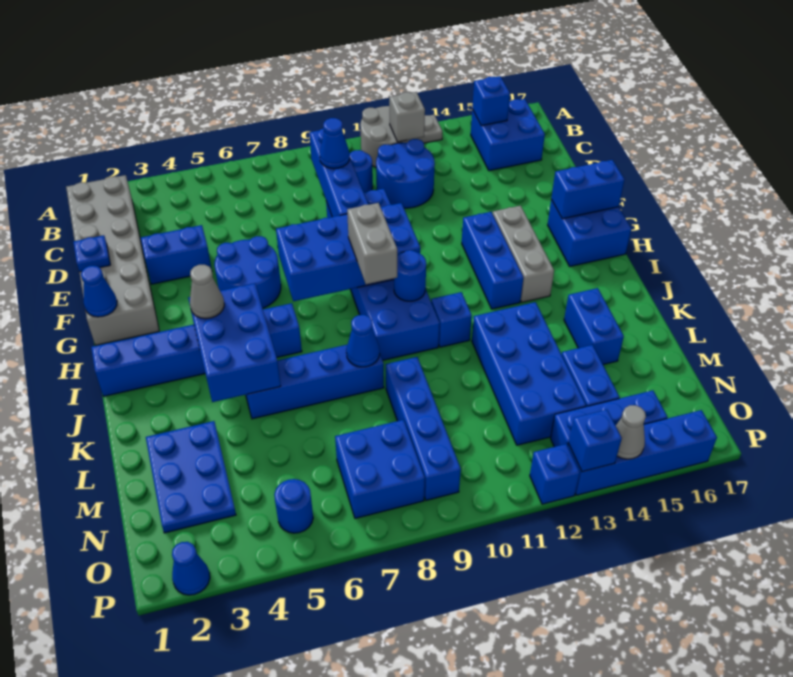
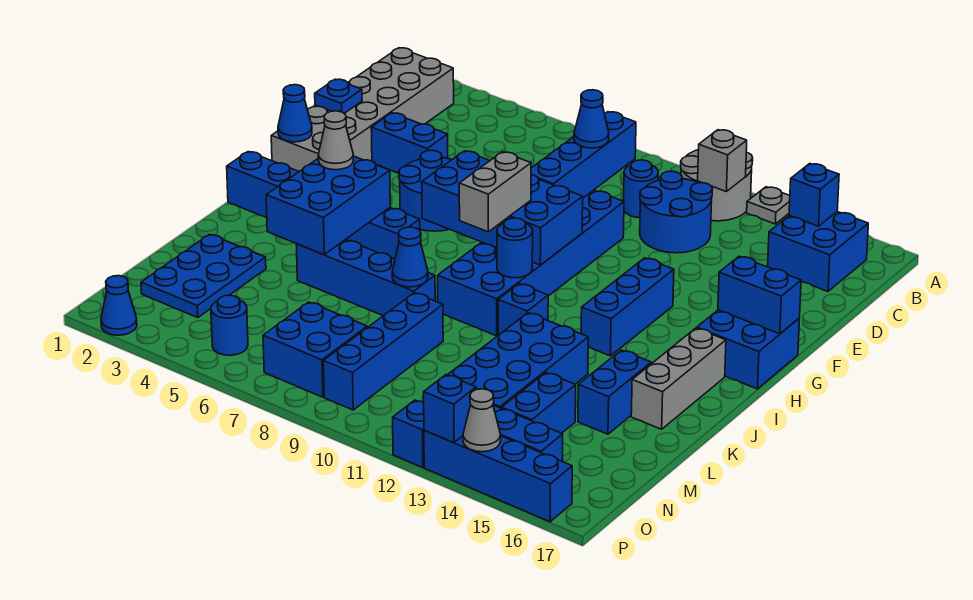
grey brick G14:I14 level 1 -> grey brick I16:K16 level 1

